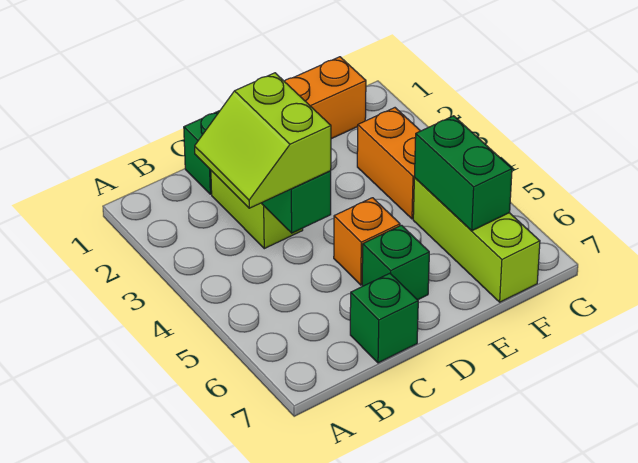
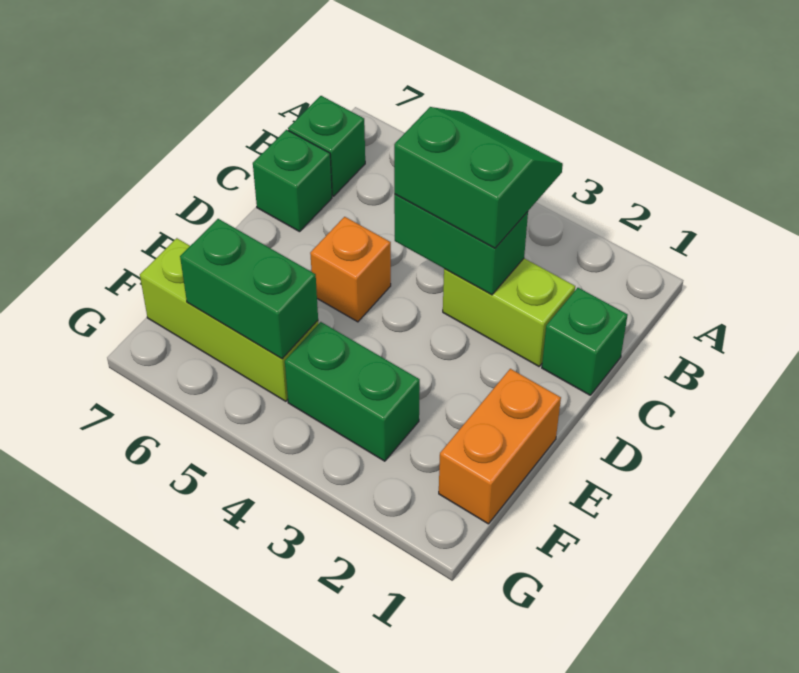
lime slope B3:C4 level 3 top C -> green slope B3:C4 level 3 top C
green brick D6 level 1 -> green brick B7 level 1
orange brick F3:F4 level 1 -> green brick F3:F4 level 1

